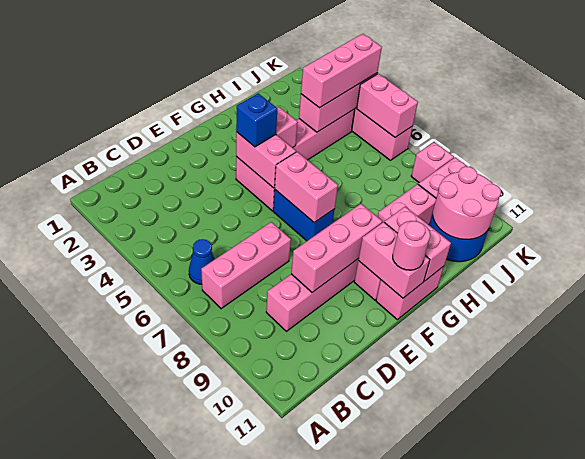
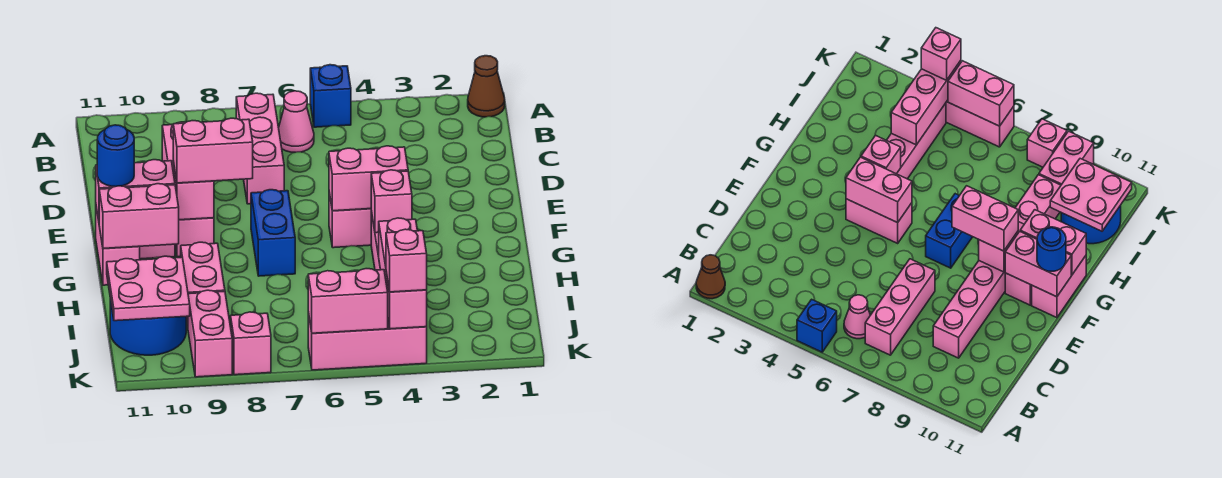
none -> brown cone A1 level 1
blue cone B6 level 1 -> pink cone B6 level 1
pink brick D9:F9 level 2 -> pink brick F9 level 2
blue brick F4 level 3 -> blue brick A5 level 1
blue brick F6:F7 level 1 -> blue brick F7:G7 level 1
pink brick F6:F7 level 2 -> pink brick F8:F9 level 3
pink round brick F11 level 3 -> blue round brick F11 level 3
pink brick I4:K4 level 3 -> pink brick K4 level 3
pink round brick I10:J11 level 2 -> pink plate I10:J11 level 2

